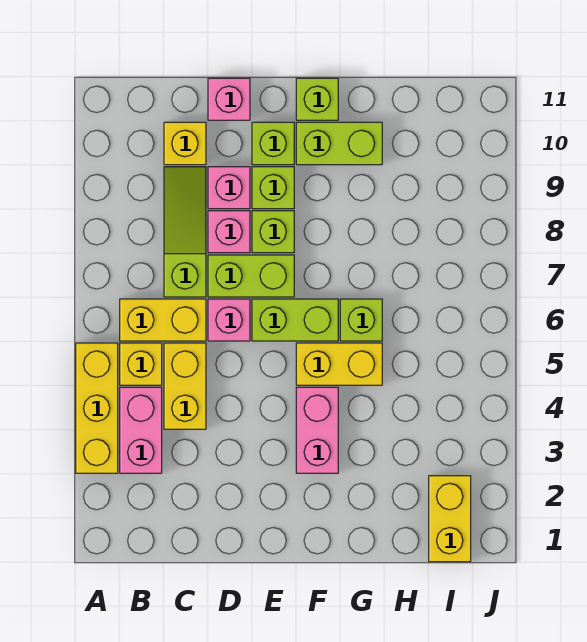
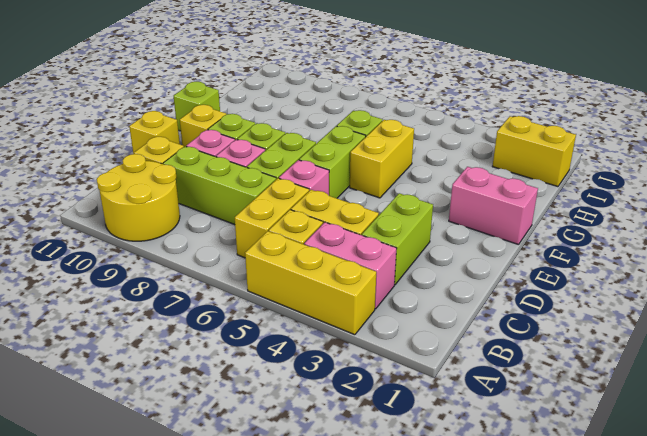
none -> yellow round brick A9:B10 level 1
lime slope C7:C9 level 1 top 7 -> lime brick C7:C9 level 1
pink brick D11 level 1 -> yellow brick D11 level 1
lime brick E10 level 1 -> yellow brick E10 level 1
pink brick F3:F4 level 1 -> pink brick F1:F2 level 1
lime brick F10:G10 level 1 -> lime brick C3:D3 level 1

